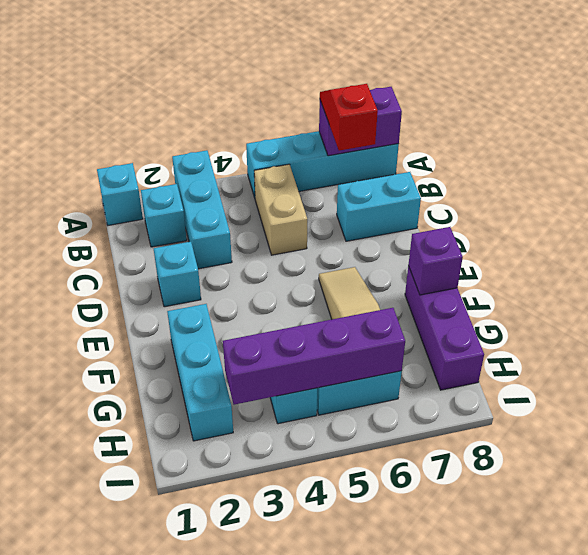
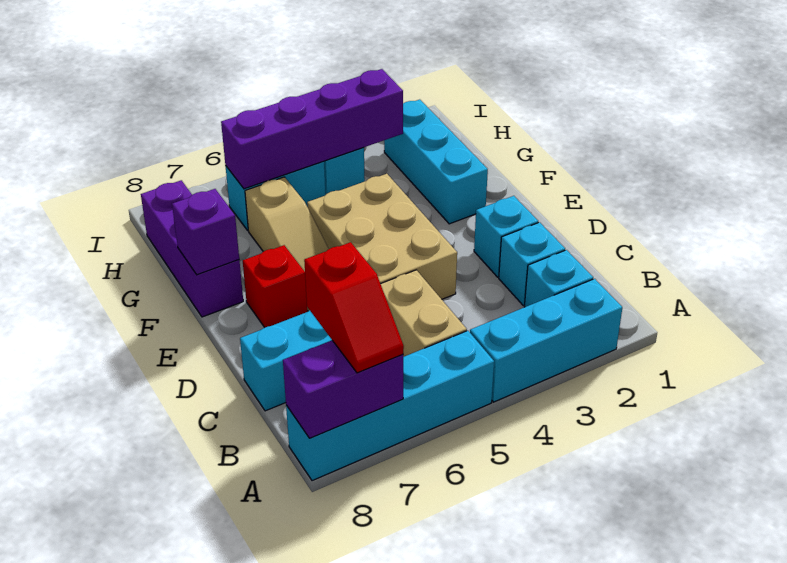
cyan brick A1 level 1 -> cyan brick C2 level 1
cyan brick A3:C3 level 1 -> cyan brick A2:A4 level 1
none -> tan brick D4:F5 level 1
none -> red brick E7 level 1

